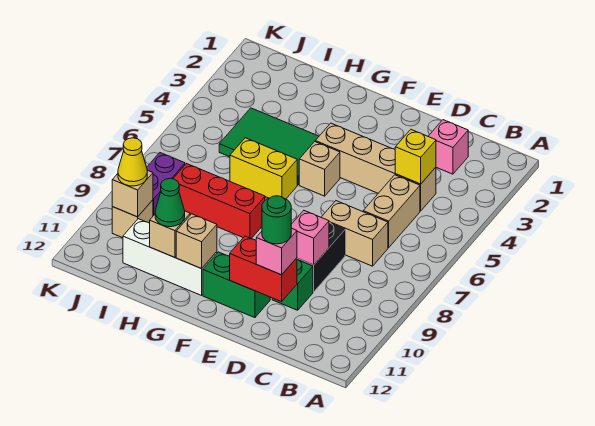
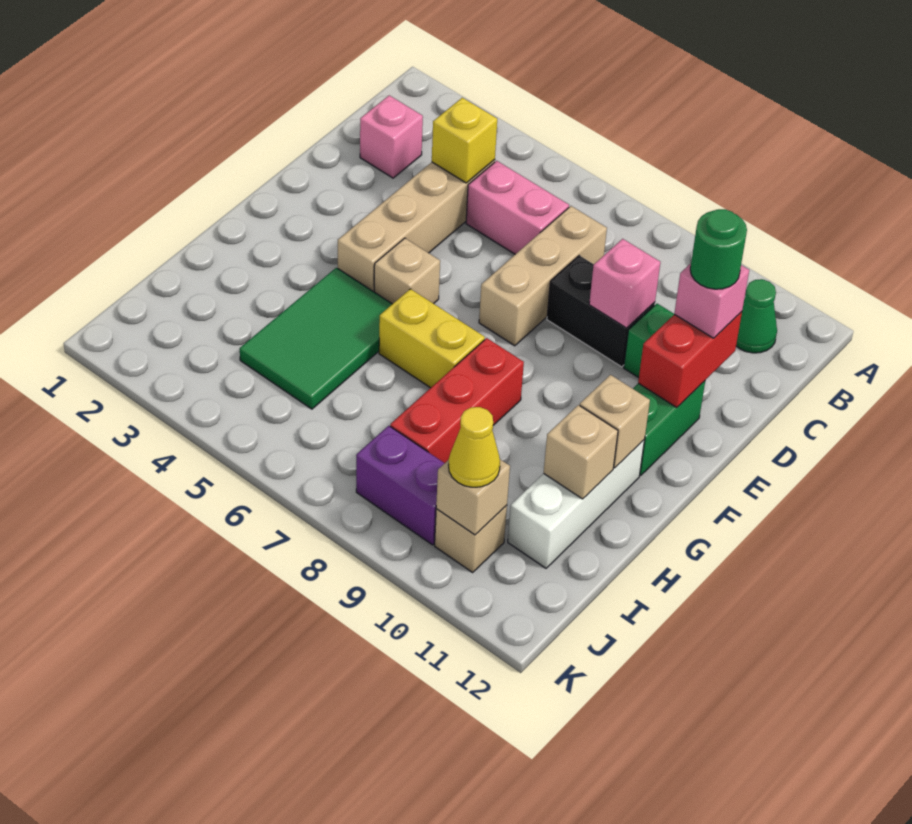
tan brick C5:C6 level 1 -> pink brick C5:C6 level 1
tan brick C7:D7 level 1 -> tan brick C7:E7 level 1
yellow brick G6:H6 level 1 -> yellow brick G6:G7 level 1
green cone H11 level 3 -> green cone B11 level 1

